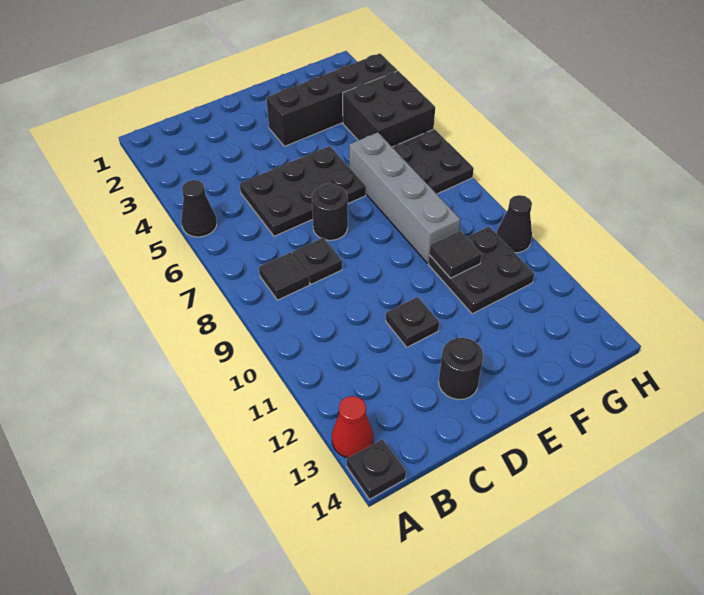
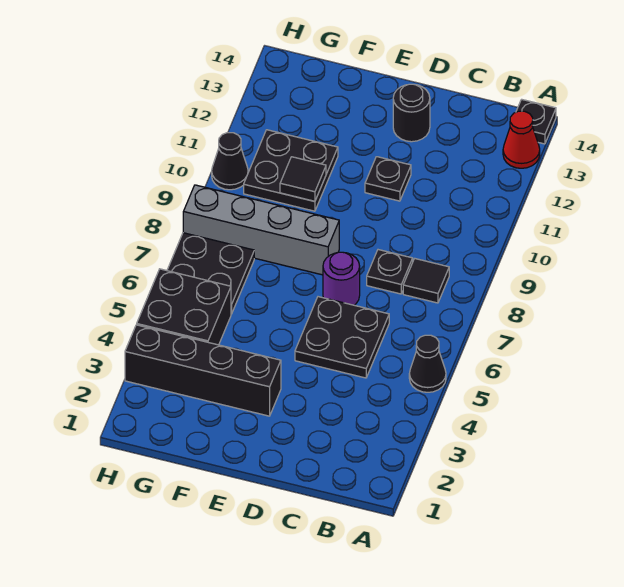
black plate C5:E6 level 1 -> black plate C5:D6 level 1
black round brick D7 level 1 -> purple round brick D7 level 1
grey brick F6:F9 level 1 -> grey brick E8:H8 level 1

